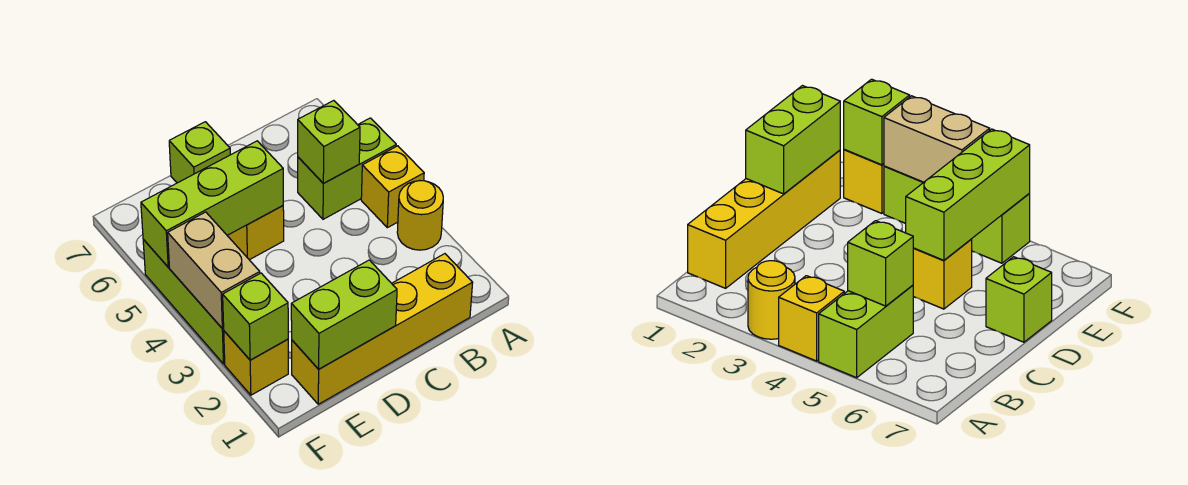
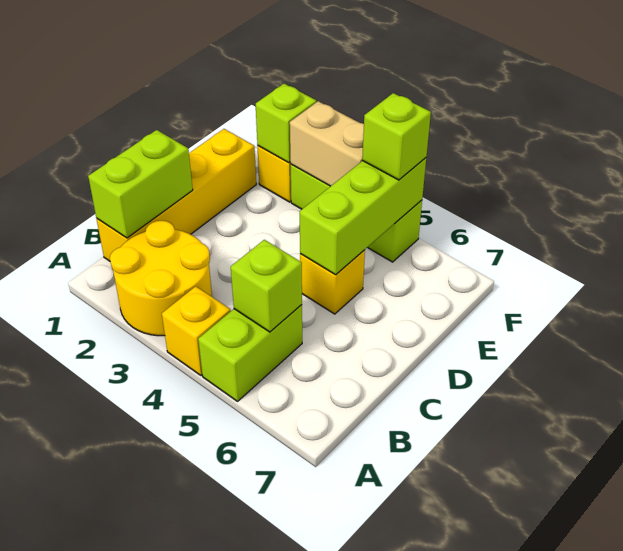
yellow round brick A3 level 1 -> yellow round brick A2:B3 level 1
lime brick D1:E1 level 2 -> lime brick B1:C1 level 2
lime brick D7 level 1 -> lime brick F5 level 3

